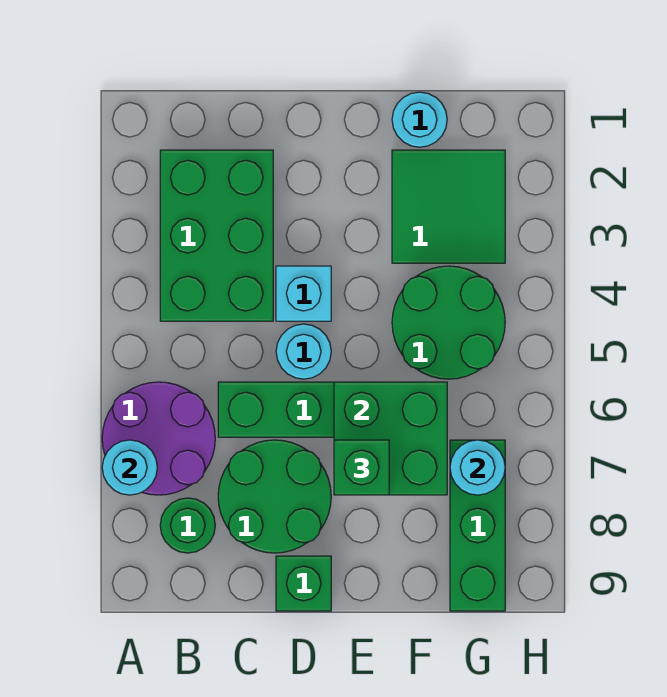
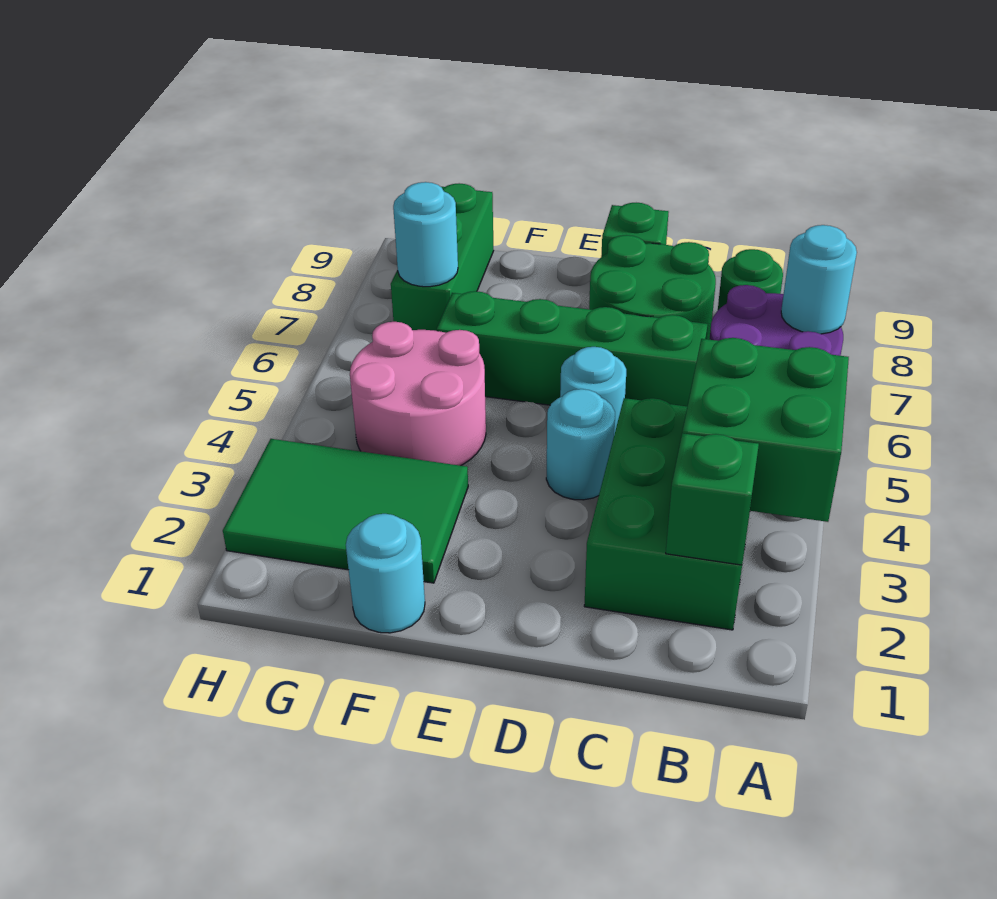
cyan brick D4 level 1 -> cyan round brick D4 level 1
green brick E6:F7 level 2 -> green brick A3:B4 level 2
green brick E7 level 3 -> green brick B2 level 2
green tile F2:G3 level 1 -> green tile F2:H3 level 1
green round brick F4:G5 level 1 -> pink round brick F4:G5 level 1

